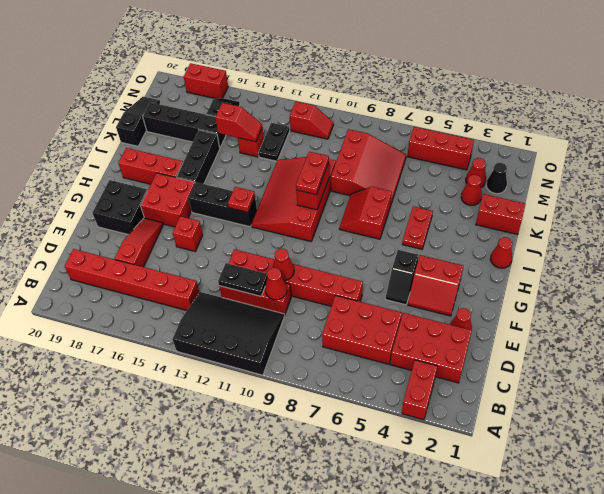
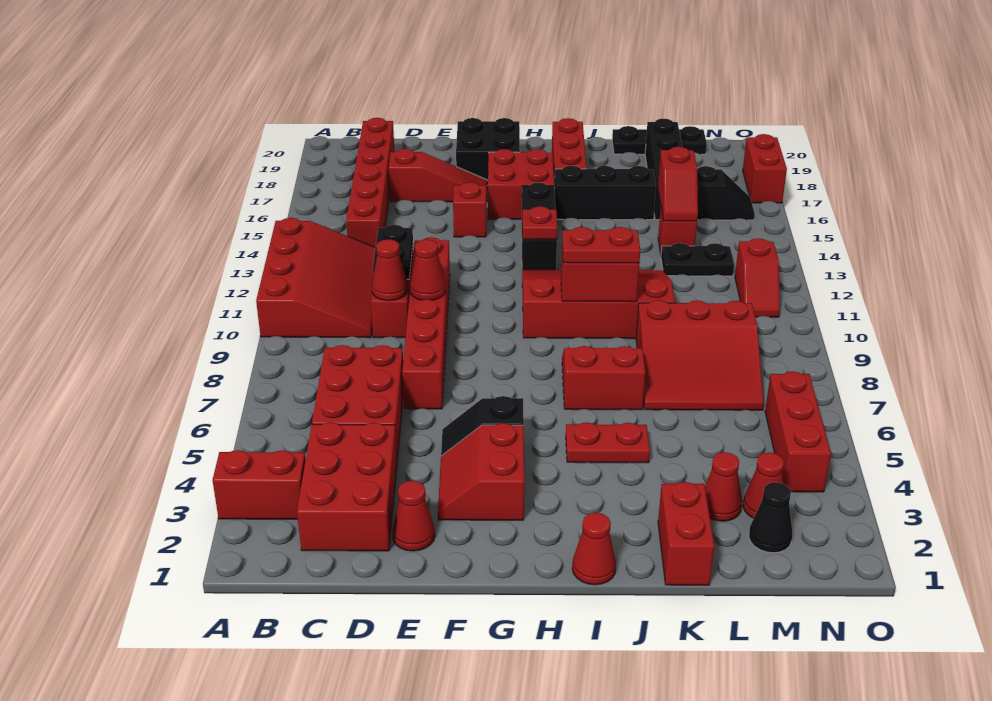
black slope A10:C13 level 1 top A -> red slope A10:C13 level 1 top A
black slope K20:M20 level 1 top K -> black plate K20:M20 level 1

